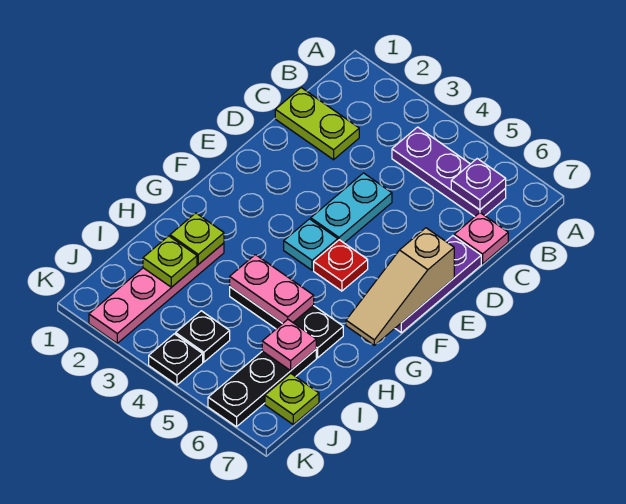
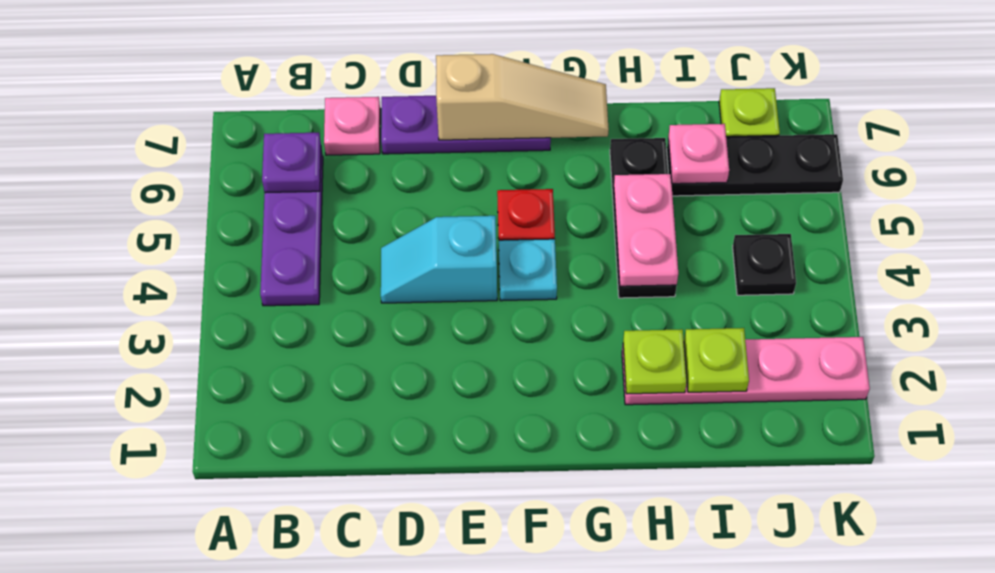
lime plate C1:C2 level 1 -> none
cyan plate D4:E4 level 1 -> cyan slope D4:E4 level 1 top E
black plate K4 level 1 -> none

